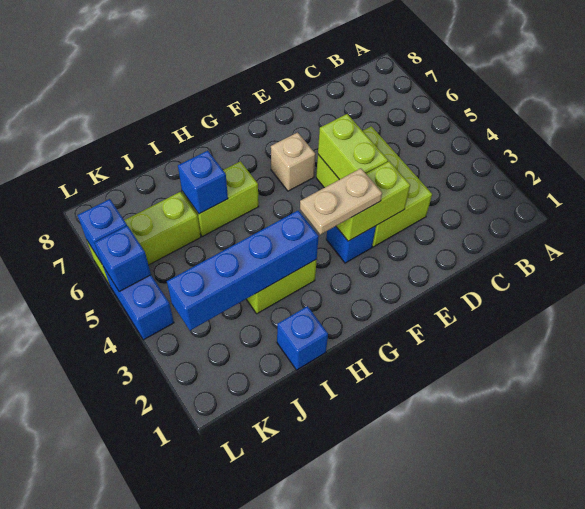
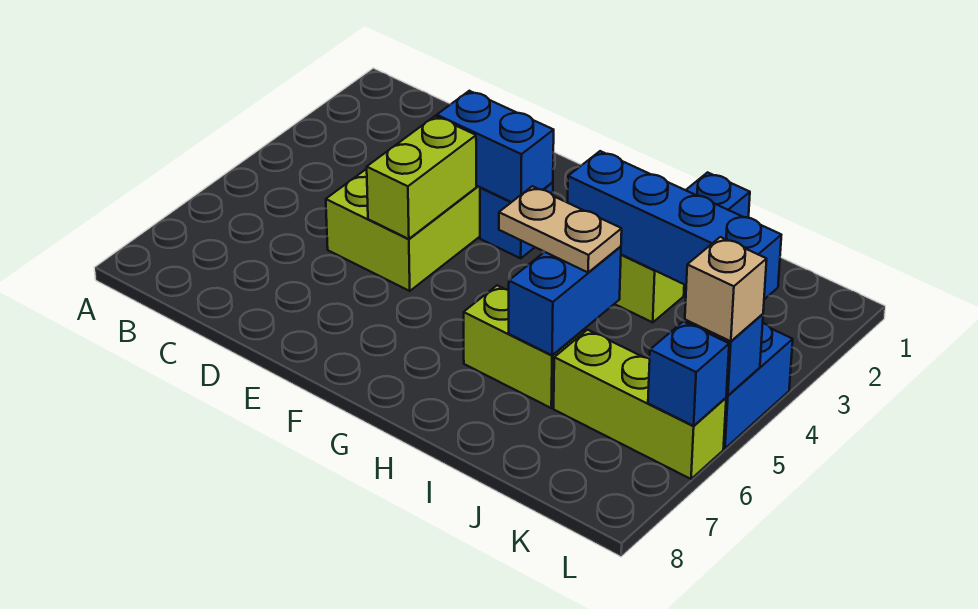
lime brick E3:F3 level 2 -> blue brick E3:F3 level 2
tan plate F3:G3 level 3 -> tan plate H5:I5 level 3
tan brick F6 level 1 -> tan brick L5 level 3
blue brick I6 level 2 -> blue brick I5:I6 level 2

